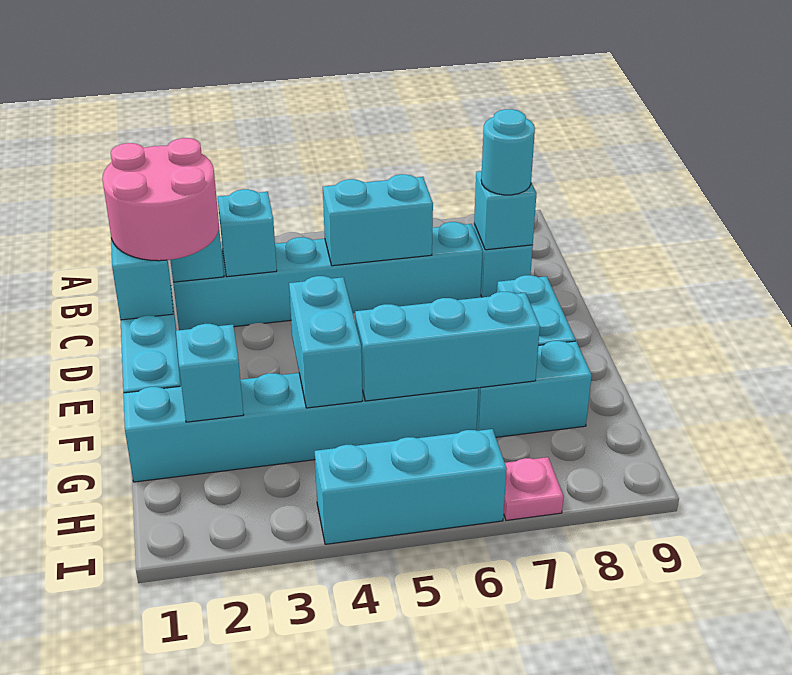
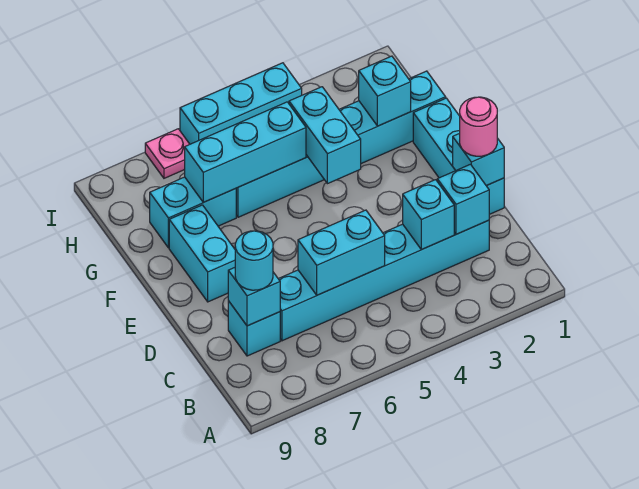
pink round brick C1:D2 level 3 -> pink round brick D1 level 3

